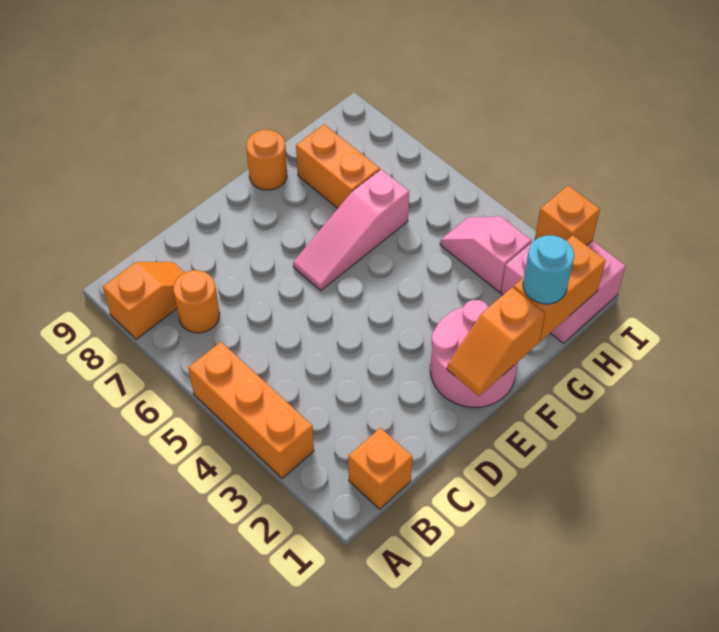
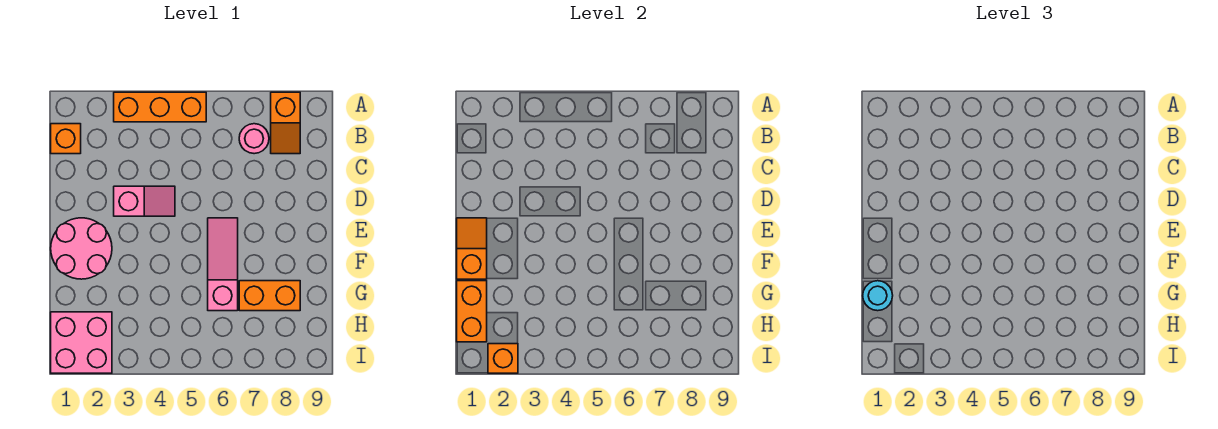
orange round brick B7 level 1 -> pink round brick B7 level 1
orange round brick F9 level 1 -> none
pink slope H3:H4 level 1 top 3 -> pink slope D3:D4 level 1 top 3

